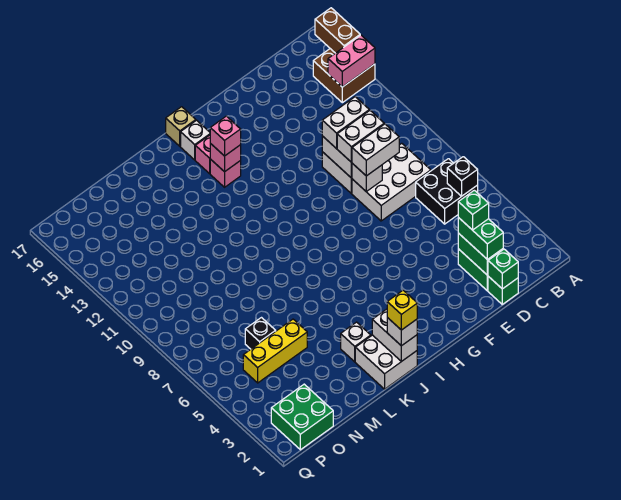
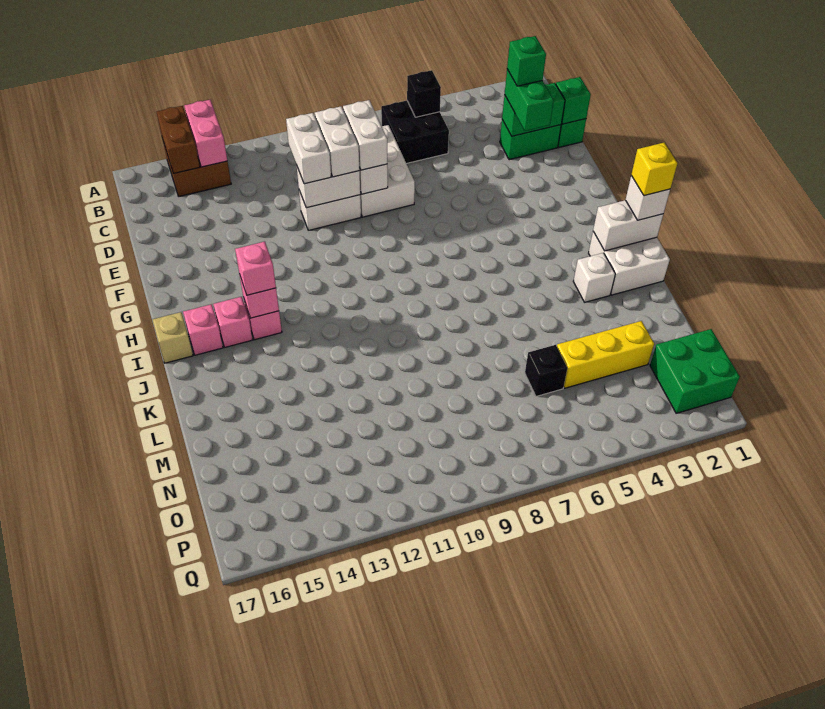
brown brick A15:A16 level 2 -> brown brick A15:B15 level 2
green brick D2:D3 level 3 -> green brick D3:E3 level 3
white brick I16 level 1 -> pink brick I16 level 1
yellow brick M5:O5 level 1 -> yellow brick N3:N5 level 1

